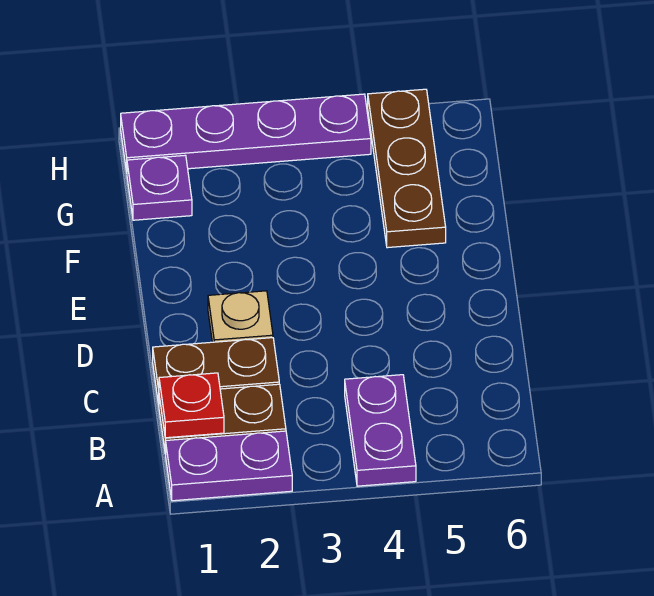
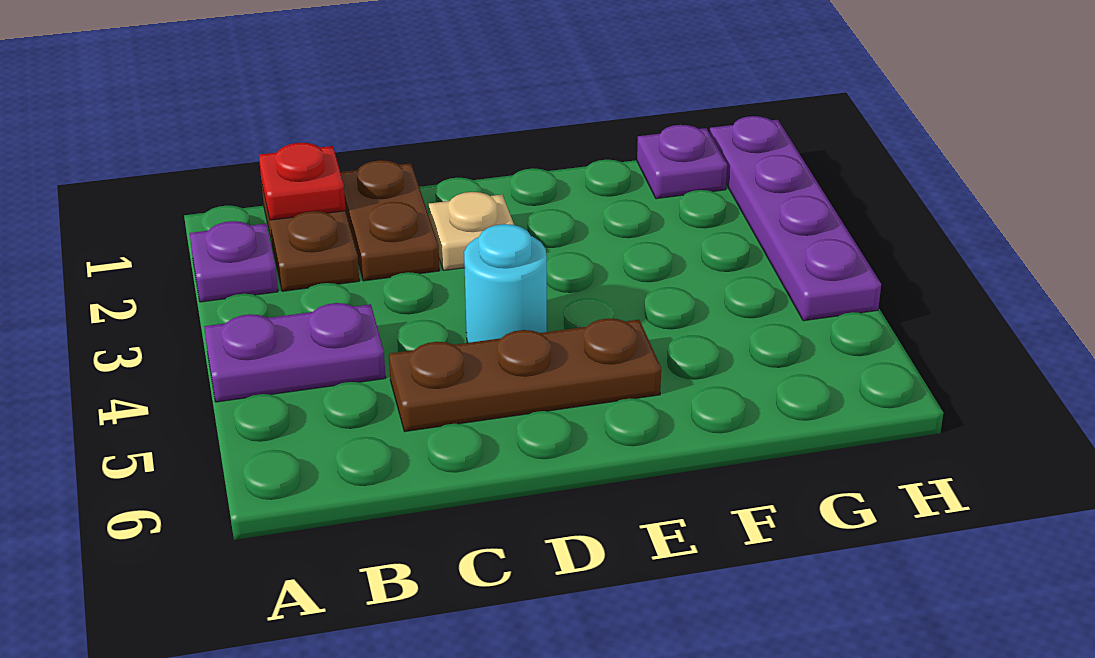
purple plate A1:A2 level 1 -> purple plate A2 level 1
none -> cyan round brick D4 level 1
brown plate F5:H5 level 1 -> brown plate C5:E5 level 1

